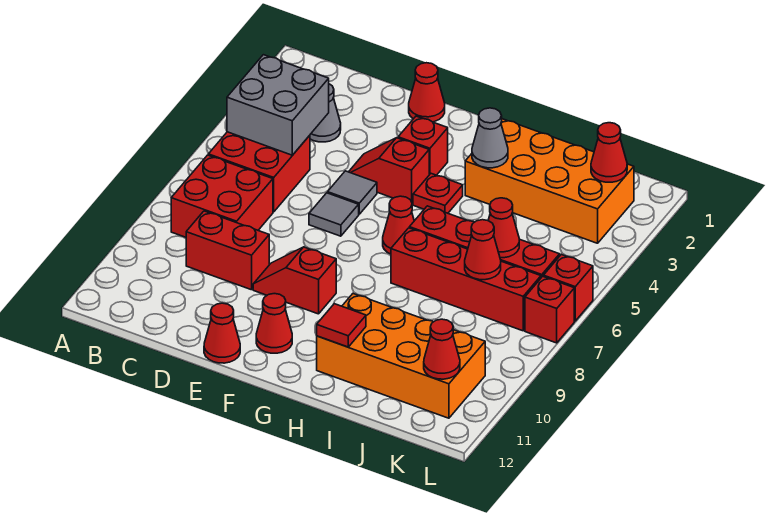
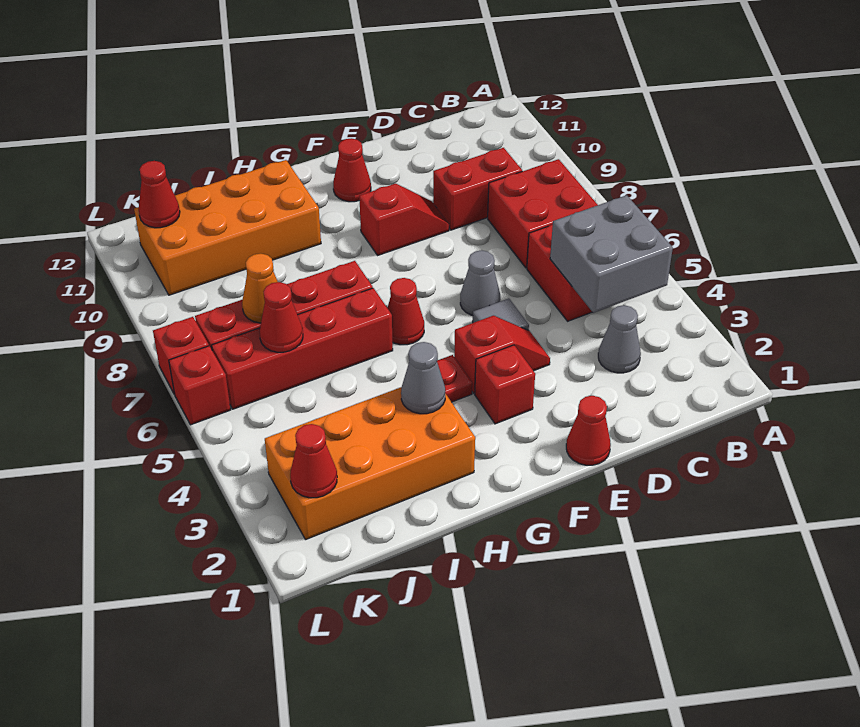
grey tile E6 level 1 -> grey cone E6 level 1
red cone E12 level 1 -> none
red tile H11 level 2 -> none
red cone J7 level 2 -> orange cone J7 level 2

